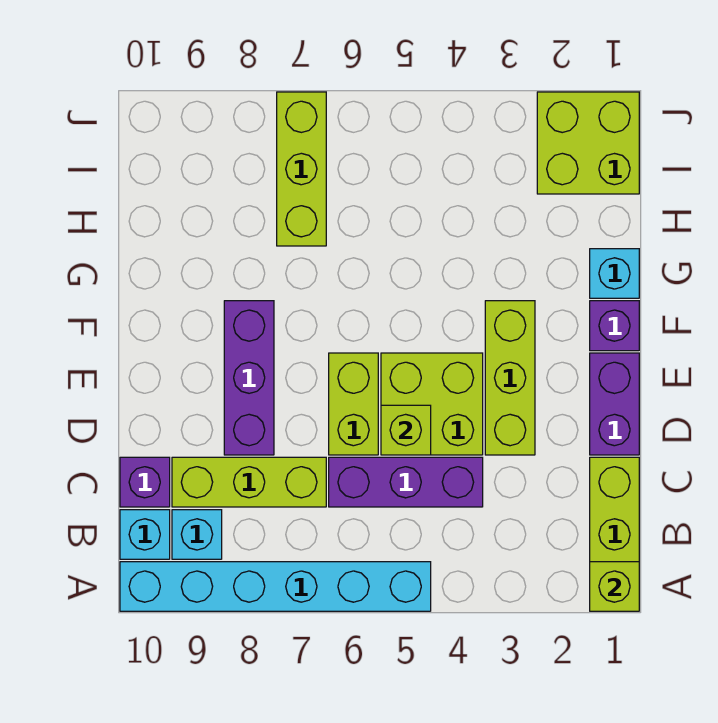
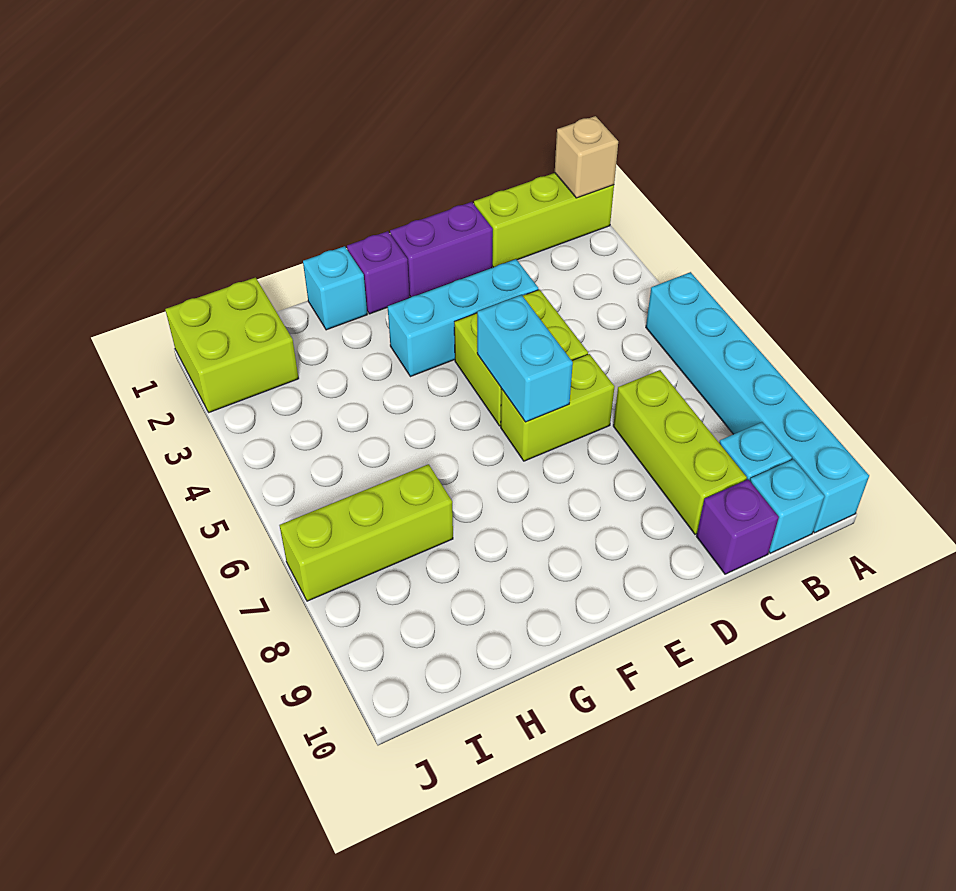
lime brick A1 level 2 -> tan brick A1 level 2
purple brick C4:C6 level 1 -> none
lime brick D3:F3 level 1 -> cyan brick D3:F3 level 1
lime brick D5 level 2 -> none
purple brick D8:F8 level 1 -> none
none -> cyan brick E5:E6 level 2

